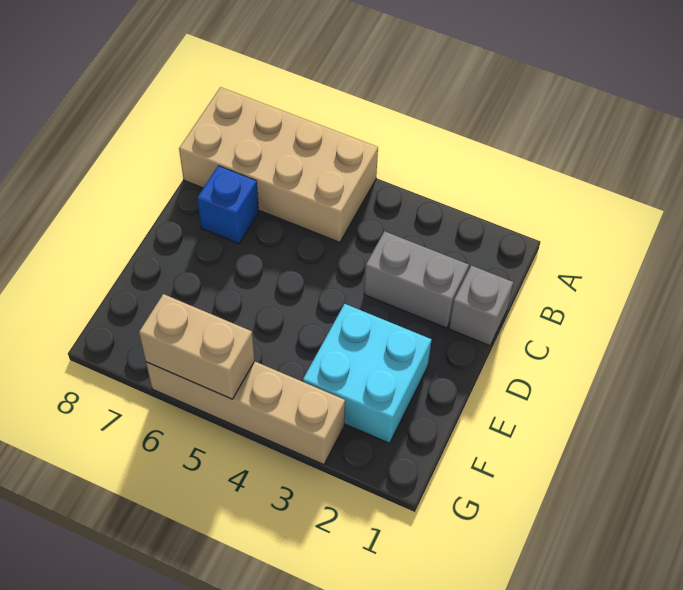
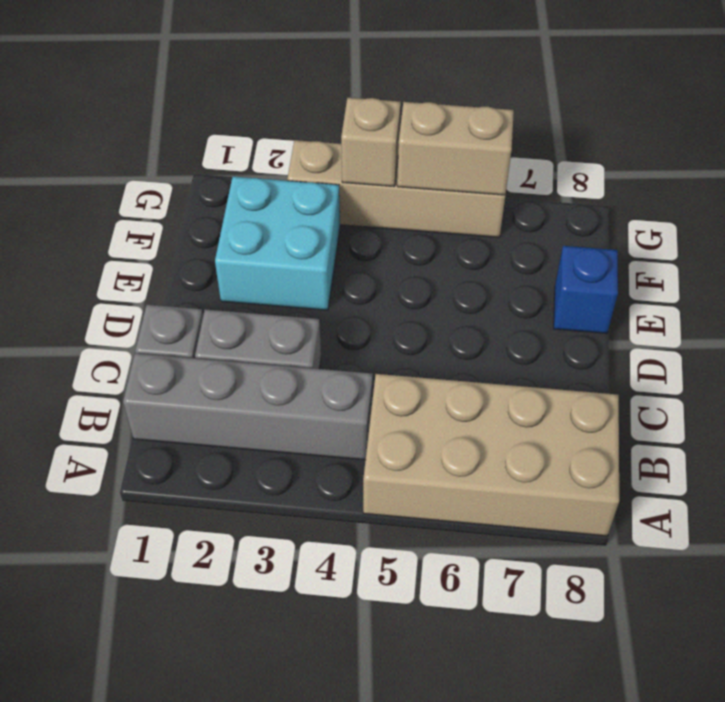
none -> grey brick B1:B4 level 1
blue brick C7 level 1 -> blue brick E8 level 1
none -> tan brick G4 level 2

